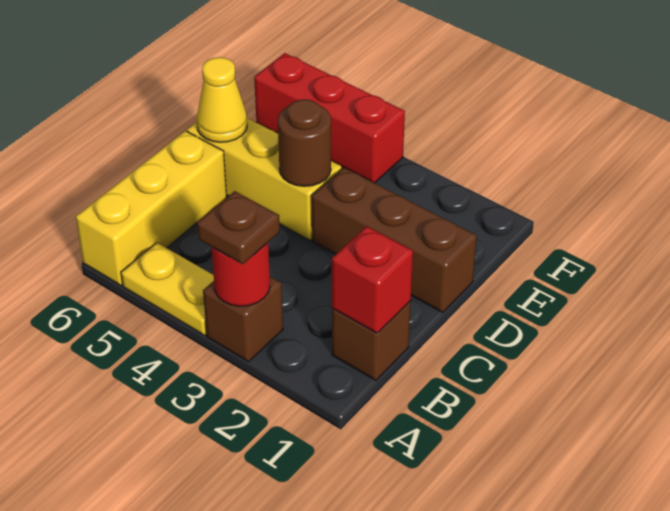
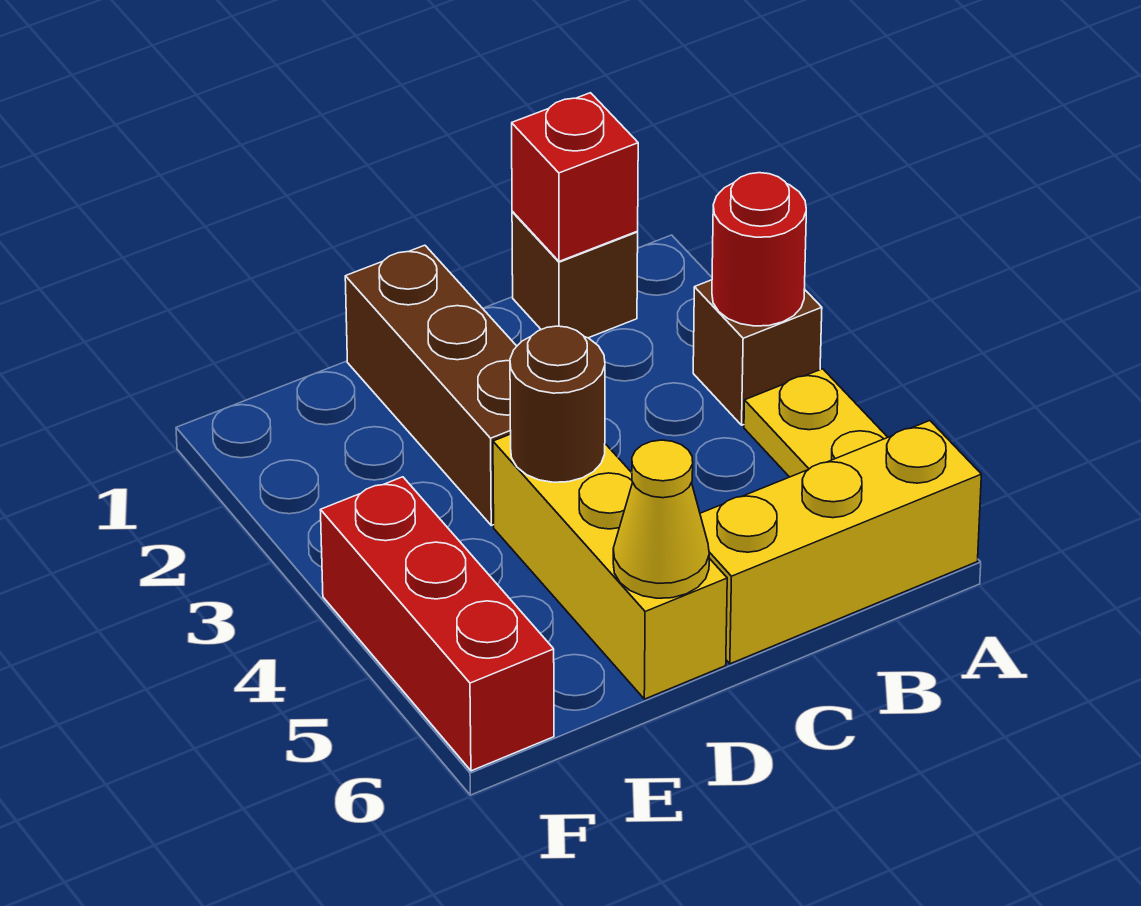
brown plate A3 level 3 -> none

